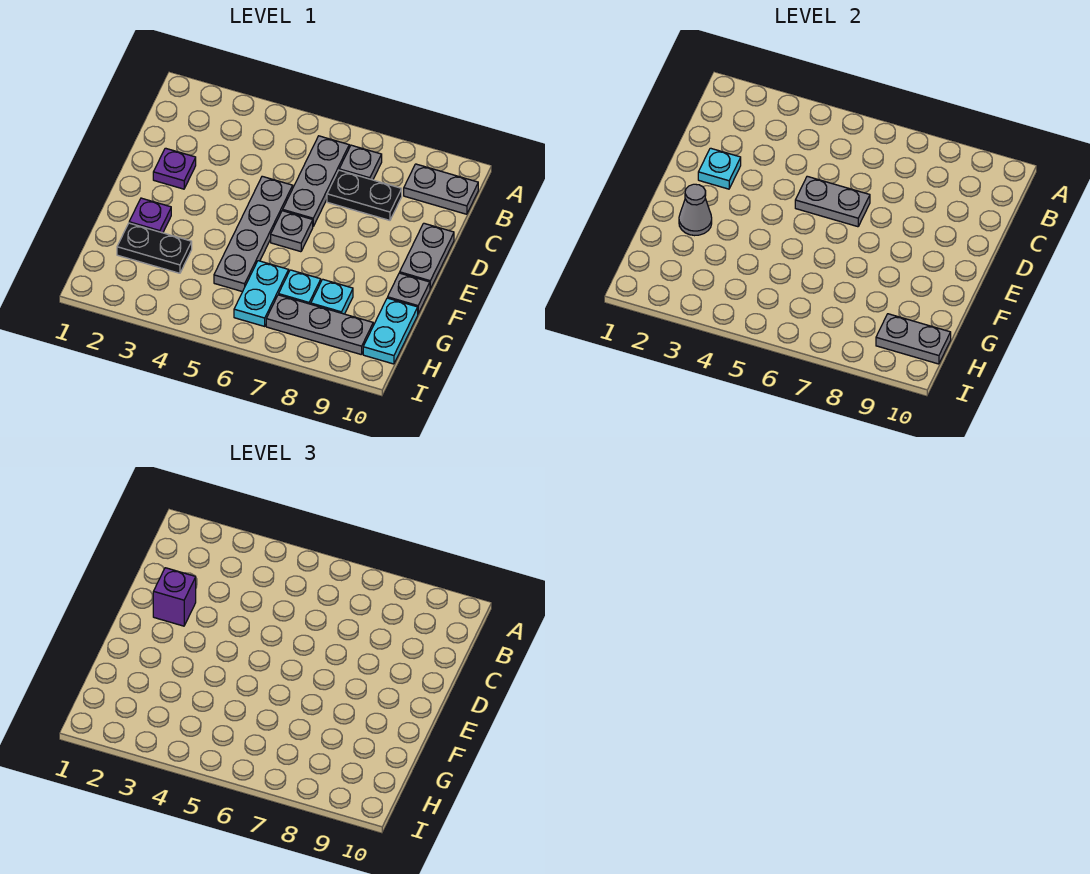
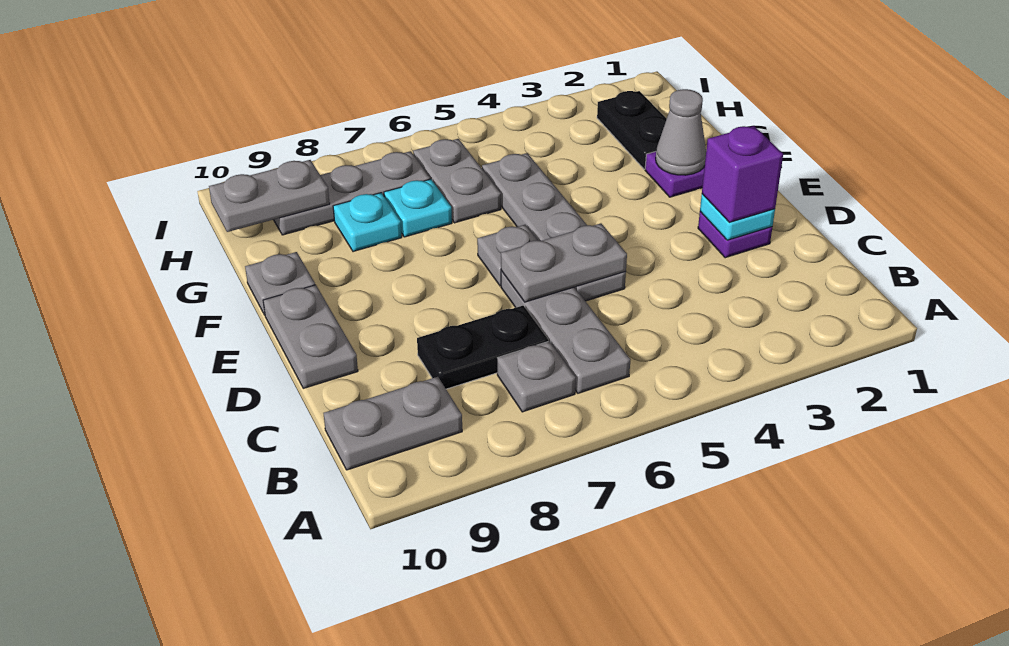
black plate G2:G3 level 1 -> black plate G2:H2 level 1
cyan plate G6:H6 level 1 -> grey plate G6:H6 level 1
cyan plate G10:H10 level 1 -> none

